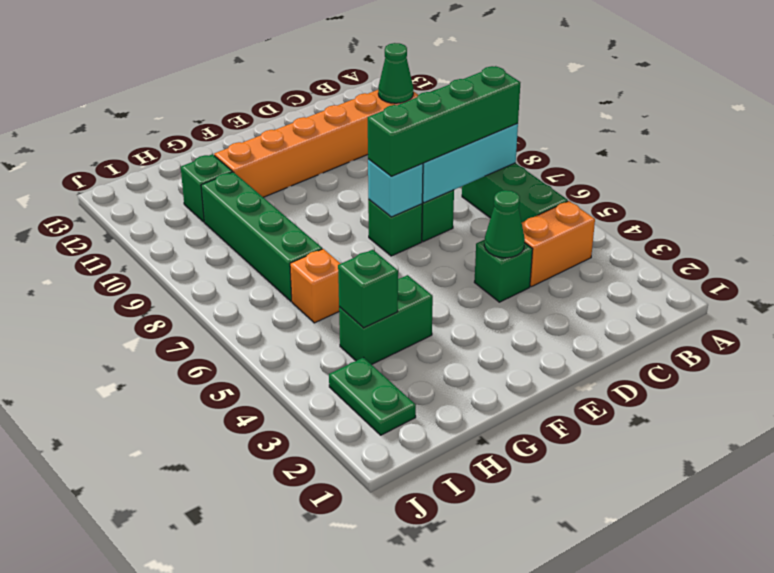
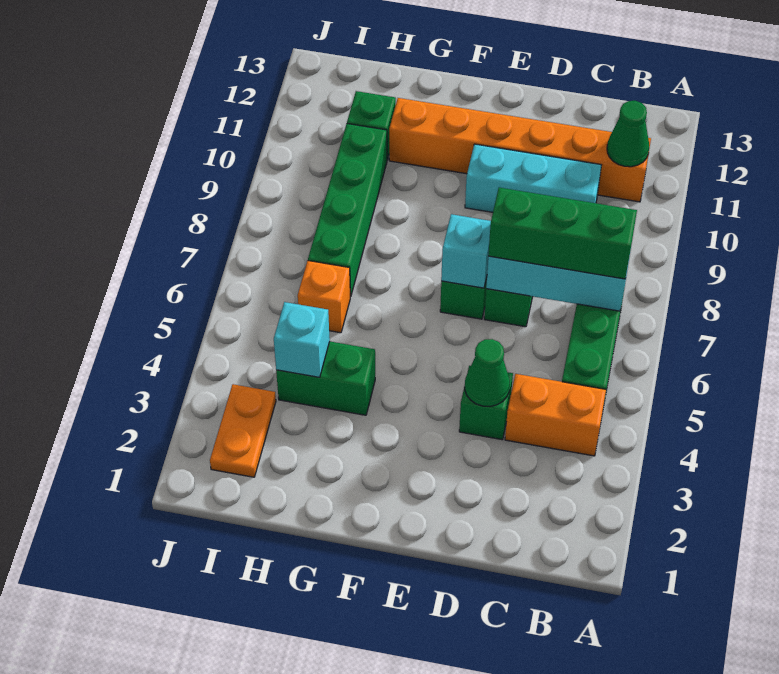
green brick B7:E7 level 3 -> green brick B7:D7 level 3
none -> cyan brick C10:E10 level 1
green brick H4 level 2 -> cyan brick H4 level 2
green plate I2:I3 level 1 -> orange plate I2:I3 level 1

